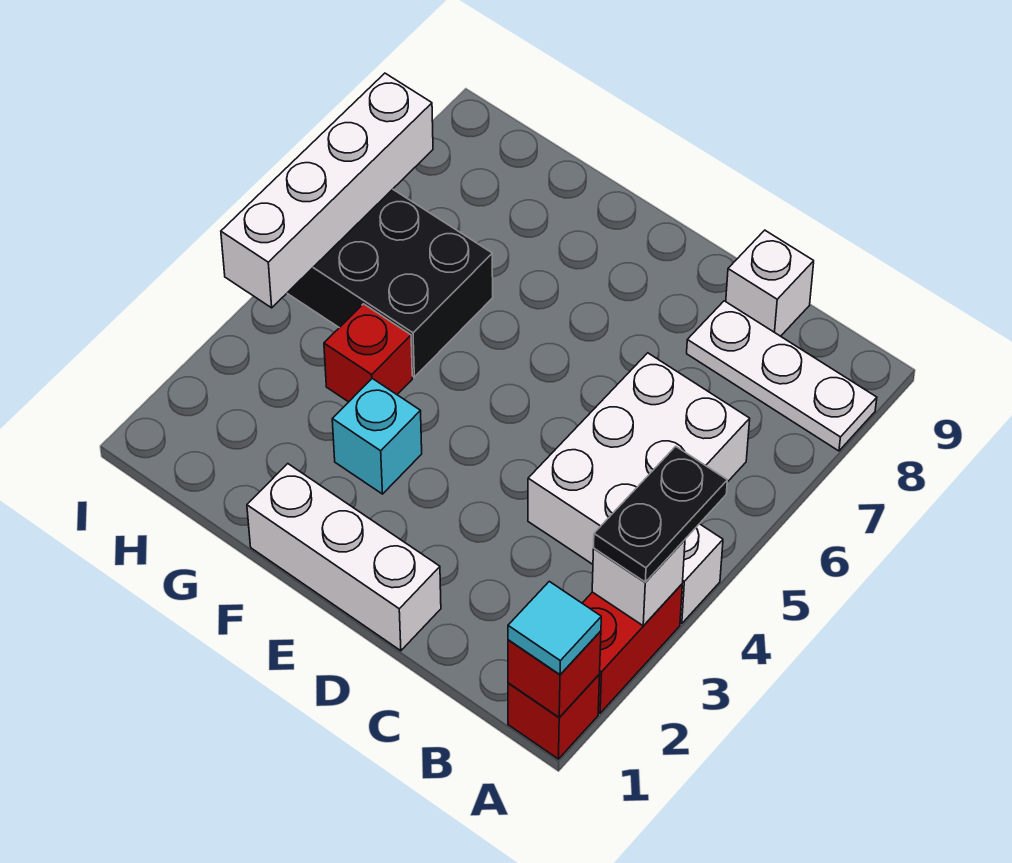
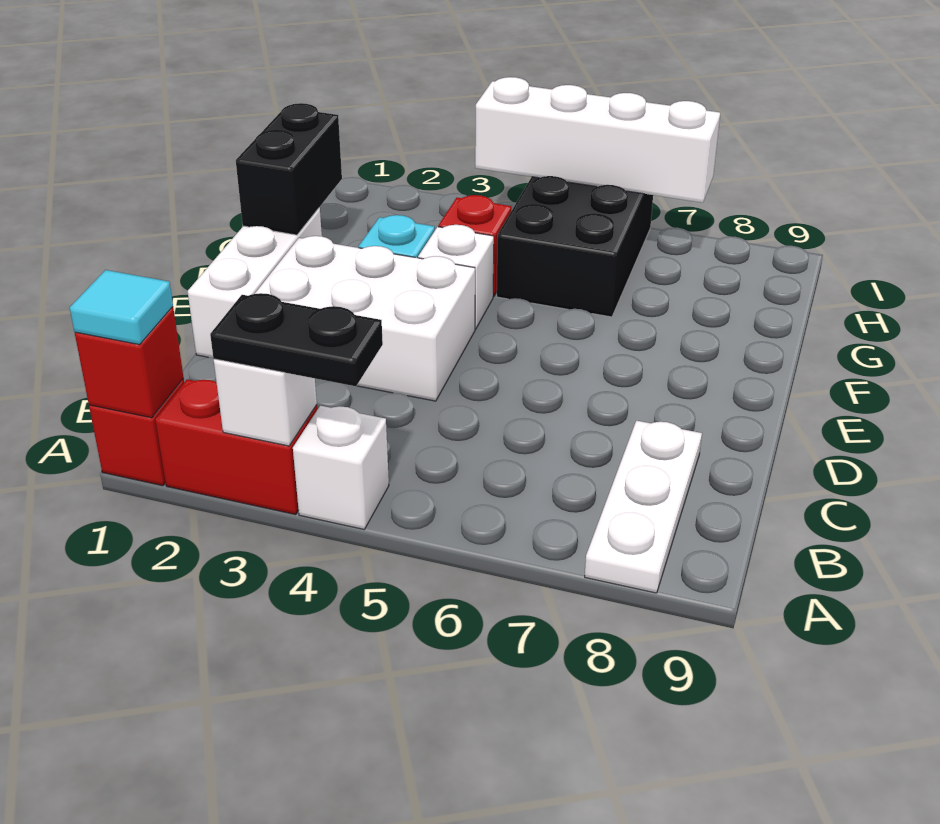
white brick B4:C6 level 1 -> white brick D2:E4 level 1
white brick C9 level 1 -> white brick F4 level 1
none -> black brick F1:G1 level 2

